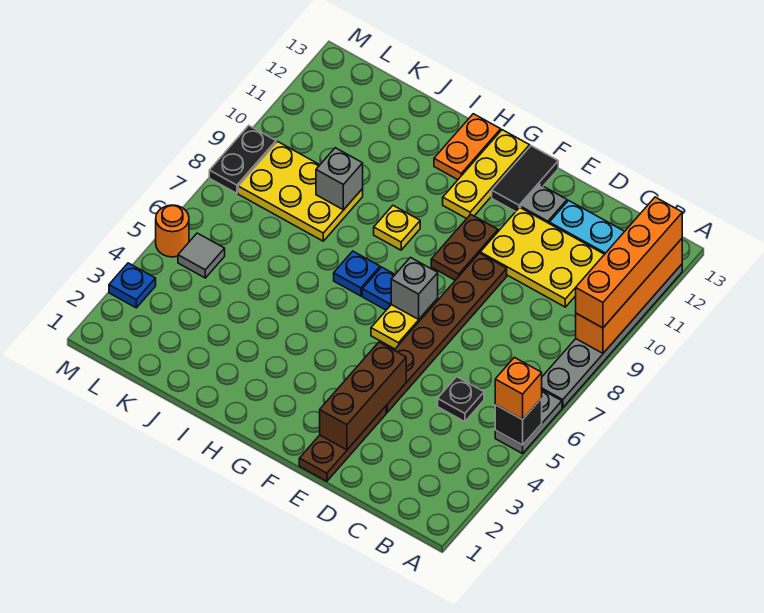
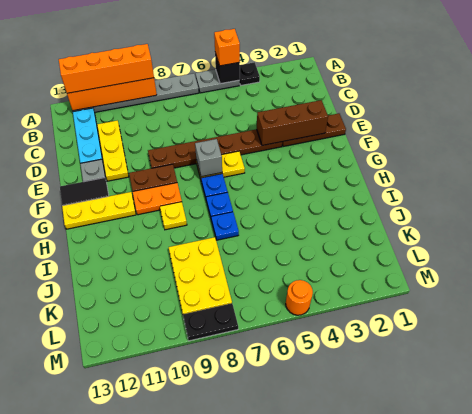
black plate C5 level 1 -> black plate A4 level 1
yellow plate C10:E11 level 1 -> yellow plate C11:E11 level 1
orange plate H12:H13 level 1 -> orange plate G9:G10 level 1
grey brick J9 level 2 -> none
grey tile L5 level 1 -> none
blue plate M3 level 1 -> blue plate I7 level 1

